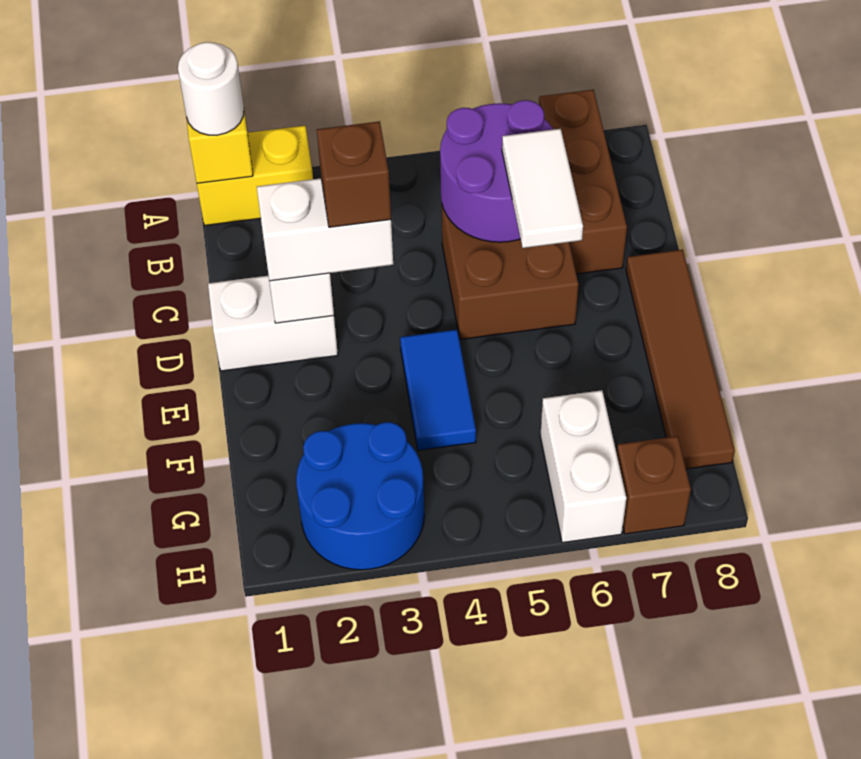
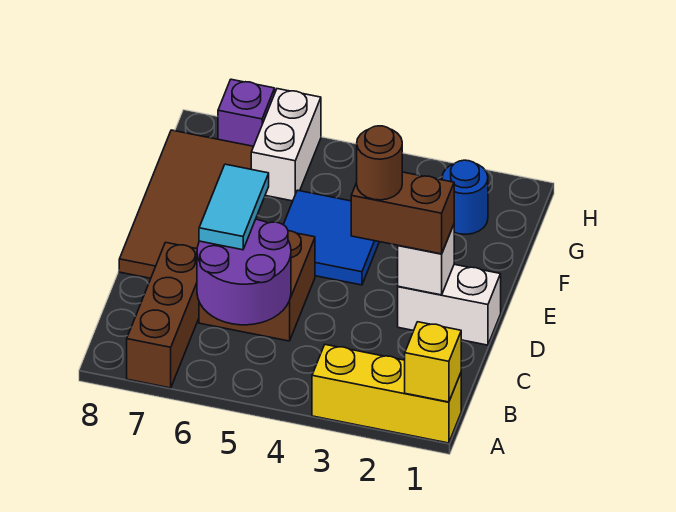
yellow brick A1:A2 level 1 -> yellow brick A1:A3 level 1
white round brick A1 level 3 -> none
white tile C6:D6 level 3 -> cyan tile C6:D6 level 3
white brick D2:D3 level 3 -> brown brick D2:D3 level 3
brown brick D3 level 4 -> brown round brick D3 level 4
brown tile D8:G8 level 1 -> brown tile D7:G8 level 1
blue tile E4:F4 level 1 -> blue tile E4:F5 level 1
blue round brick G2:H3 level 1 -> blue round brick G2 level 1
brown brick H7 level 1 -> purple brick H7 level 1

